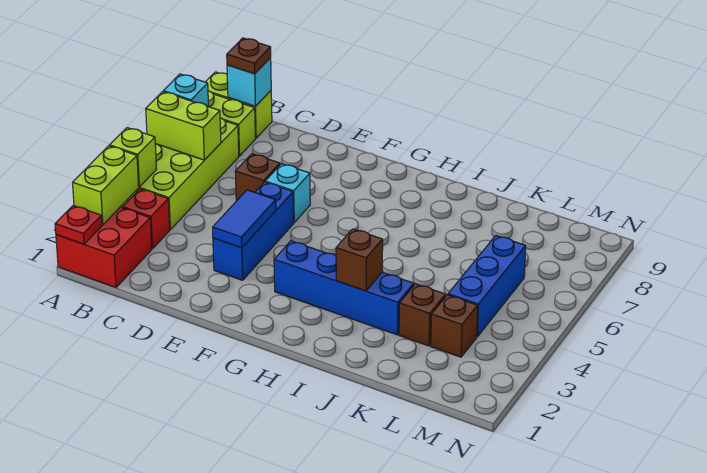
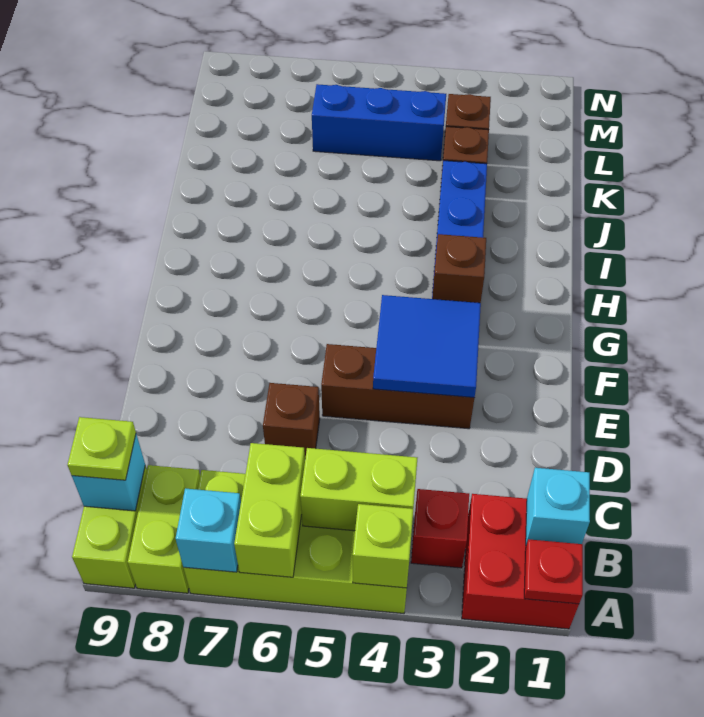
lime brick A2:A3 level 2 -> lime brick B4:B5 level 2
brown plate B9 level 3 -> lime plate B9 level 3
blue brick E3:E5 level 1 -> brown brick E3:E5 level 1
blue tile E3:E4 level 2 -> blue tile E3:F4 level 2
cyan brick E6 level 1 -> cyan brick B1 level 2
brown brick I3 level 2 -> brown brick G3 level 2

